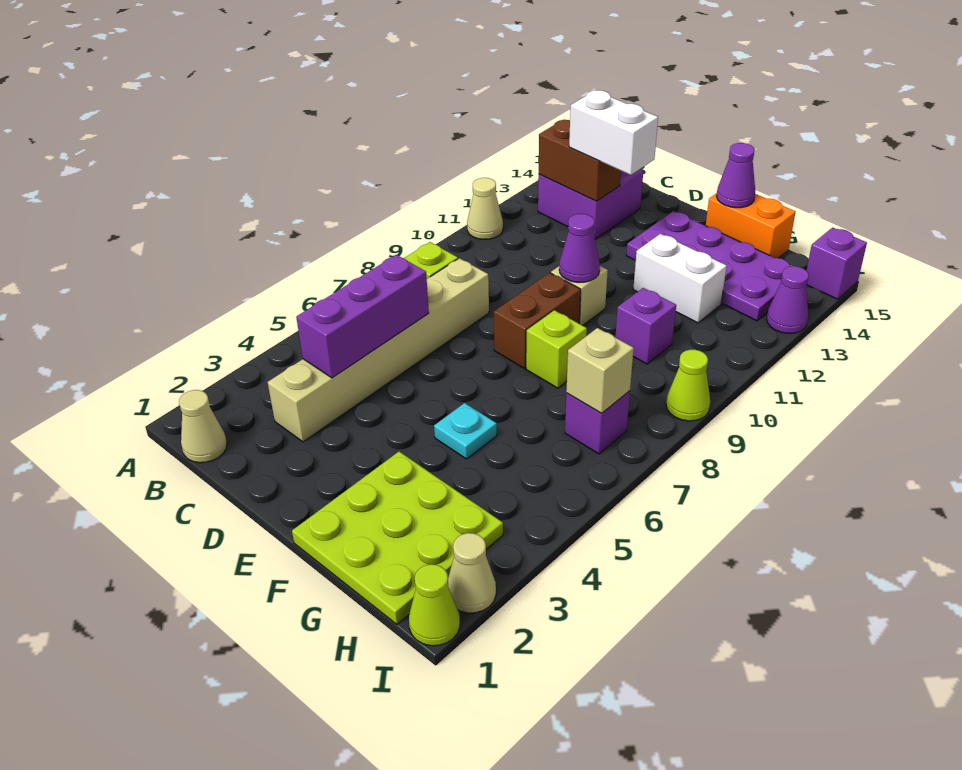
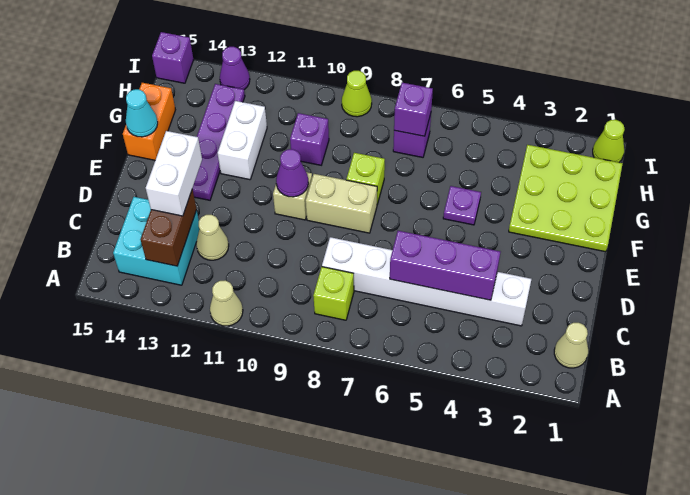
purple brick B13:C14 level 1 -> cyan brick B13:C14 level 1
tan brick C3:C8 level 1 -> white brick C3:C8 level 1
brown brick E8:E9 level 1 -> tan brick E8:E9 level 1
purple plate E13:H14 level 1 -> purple plate E13:H13 level 1
cyan plate F5 level 1 -> purple plate F5 level 1
purple cone F15 level 2 -> cyan cone F15 level 2
tan brick H7 level 2 -> purple brick H7 level 2
tan cone I2 level 1 -> tan cone C12 level 1

